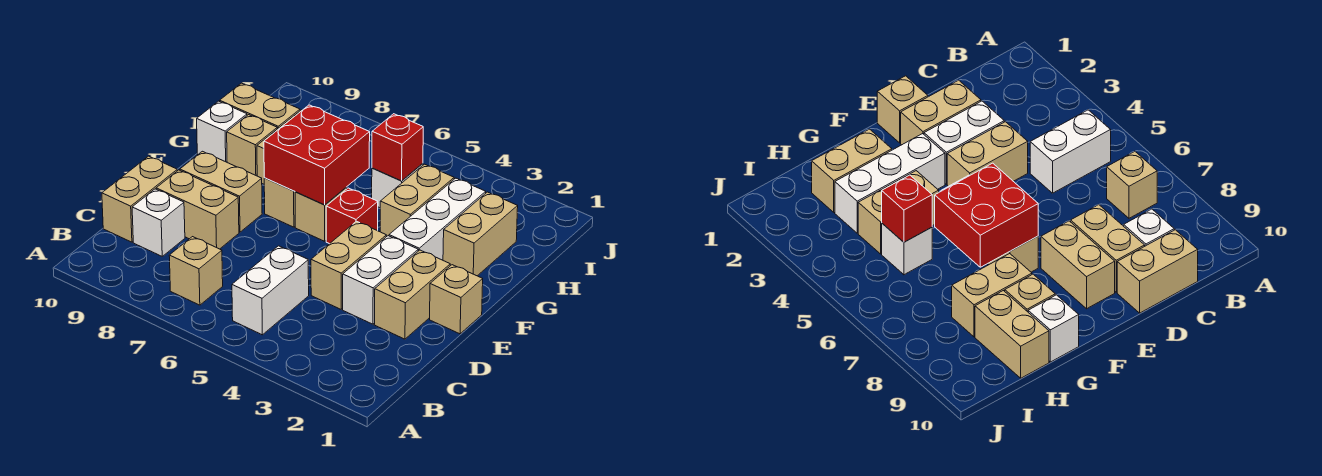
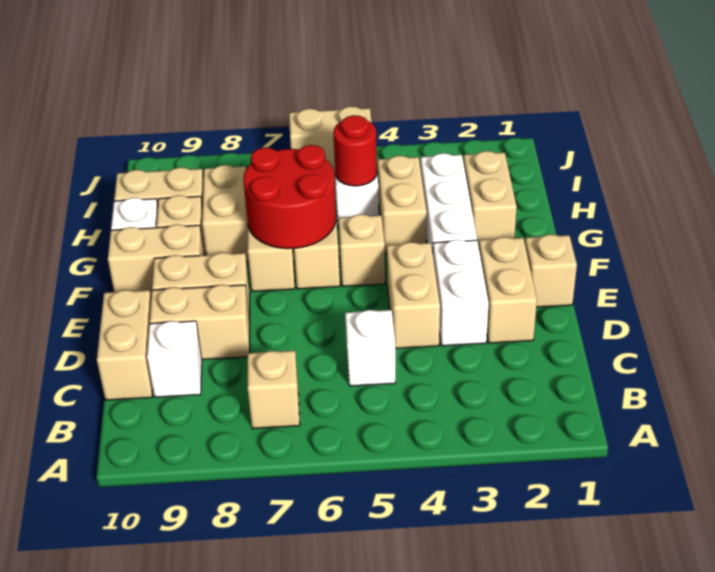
white brick B5:C5 level 1 -> white brick C5 level 1
red brick F5 level 1 -> tan brick F5 level 1
red brick F6:G7 level 2 -> red round brick F6:G7 level 2
none -> tan brick F9:F10 level 1
red brick H5 level 2 -> red round brick H5 level 2
none -> tan brick J5:J6 level 1

